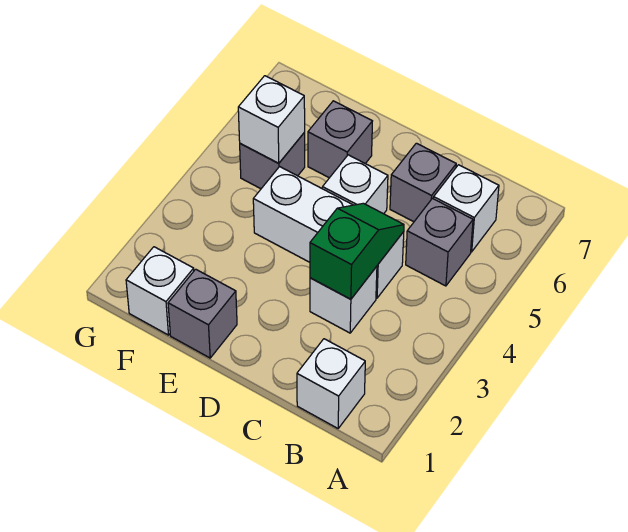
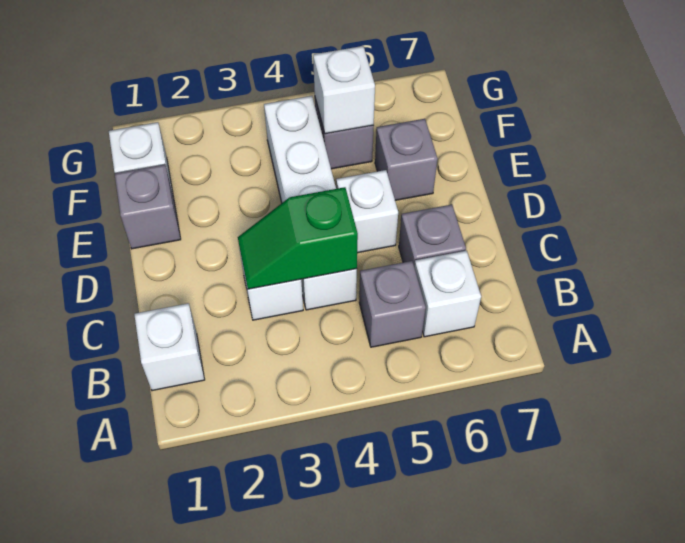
green slope C3:C4 level 2 top 3 -> green slope C3:C4 level 2 top 4
white brick C4:E4 level 1 -> white brick C4:F4 level 1

